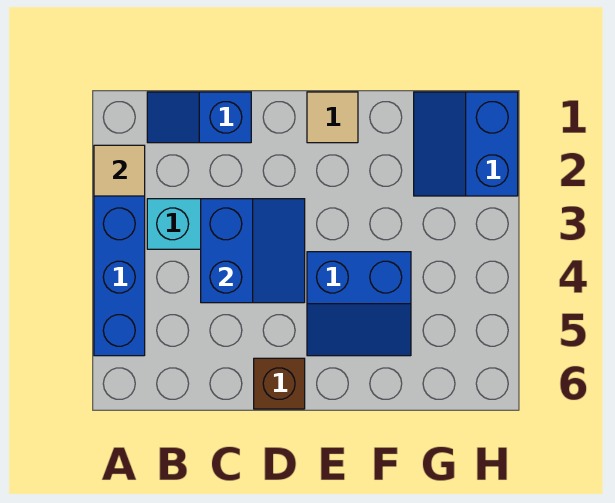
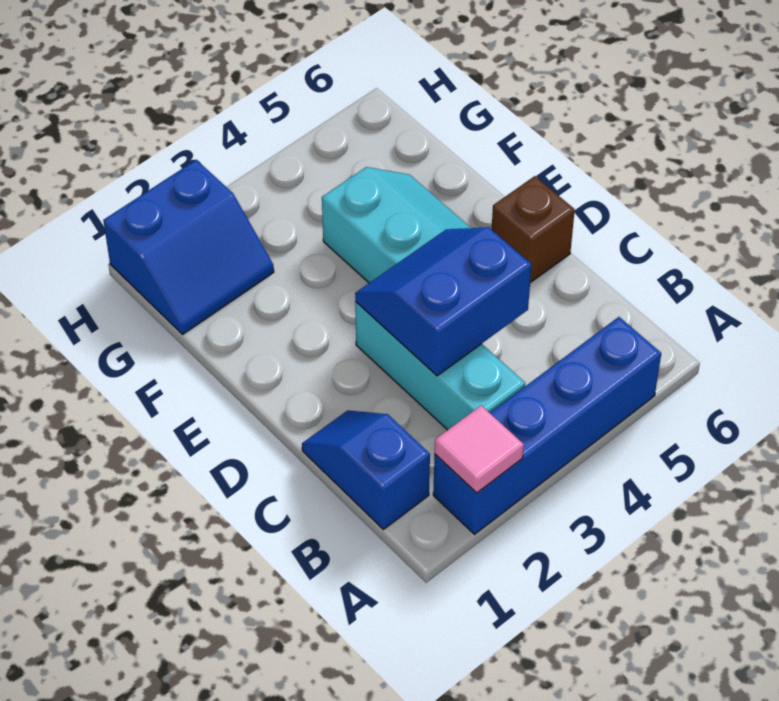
tan tile A2 level 2 -> pink tile A2 level 2
blue slope B1:C1 level 1 top C -> blue slope B1:C1 level 1 top B
tan tile E1 level 1 -> none
blue slope E4:F5 level 1 top 4 -> cyan slope E4:F5 level 1 top 4

